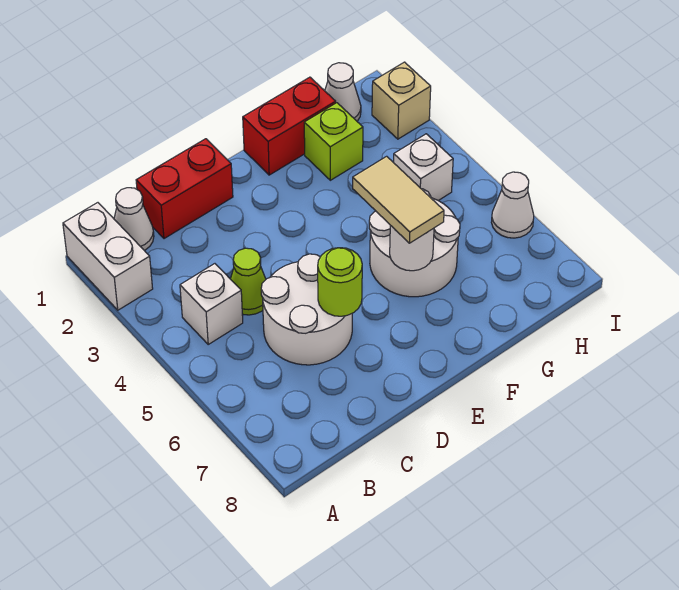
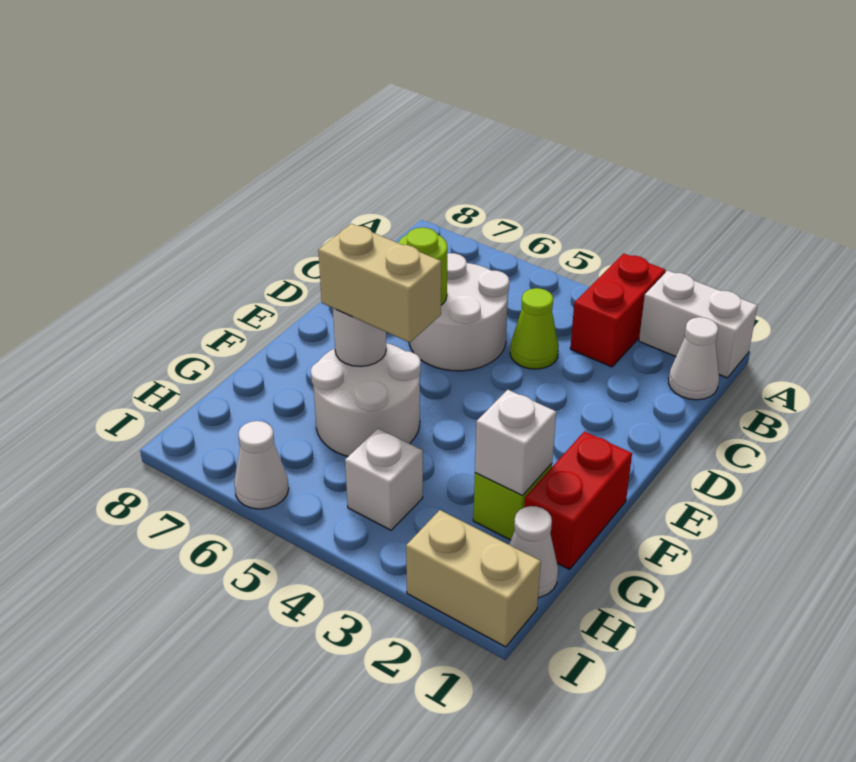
white brick B4 level 1 -> white brick G2 level 2
red brick C1:D1 level 1 -> red brick A3:B3 level 1
tan tile F5:F6 level 3 -> tan brick F5:F6 level 3
tan brick I2 level 1 -> tan brick I1:I2 level 1

